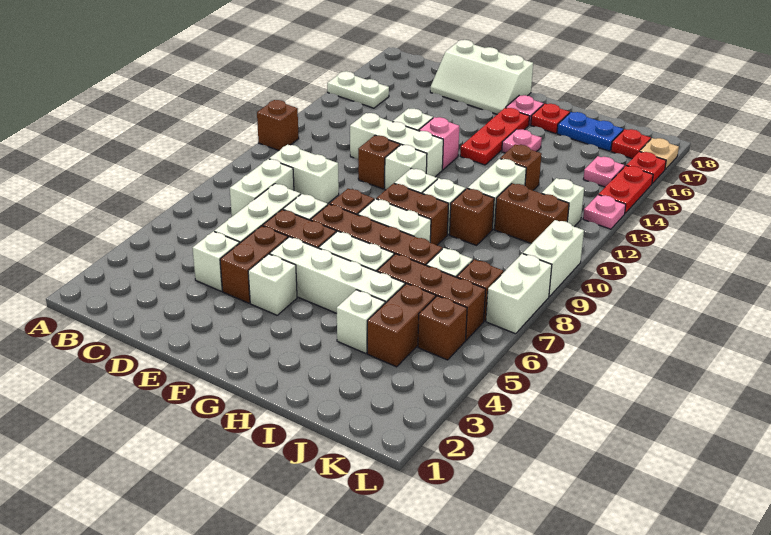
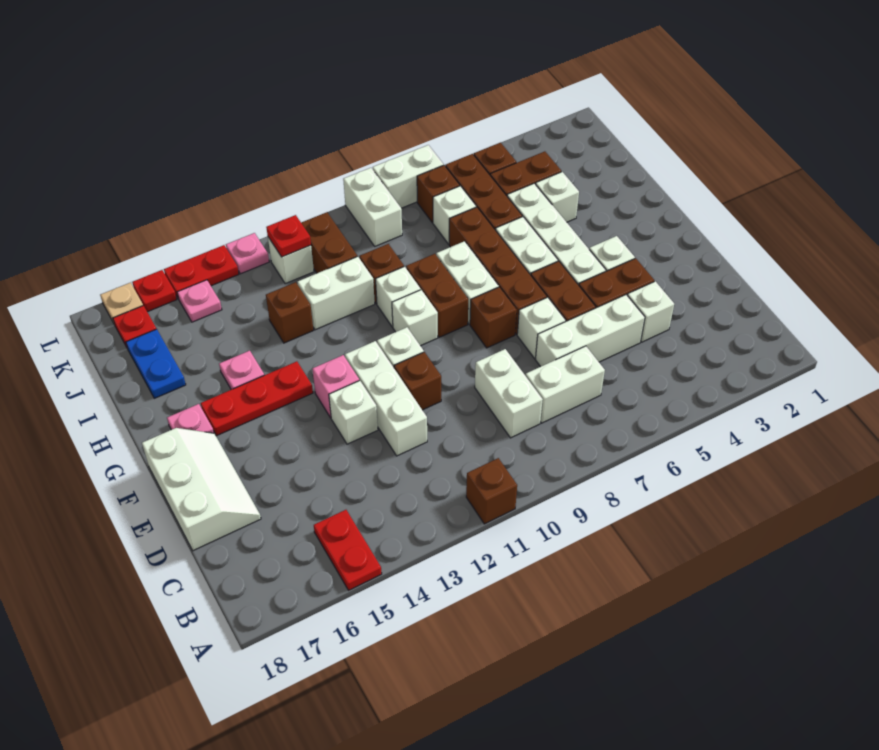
white plate A15:B15 level 1 -> red plate A15:B15 level 1
red plate H17 level 1 -> red plate K12 level 2
white brick L9:L10 level 1 -> white brick K9:L9 level 1

